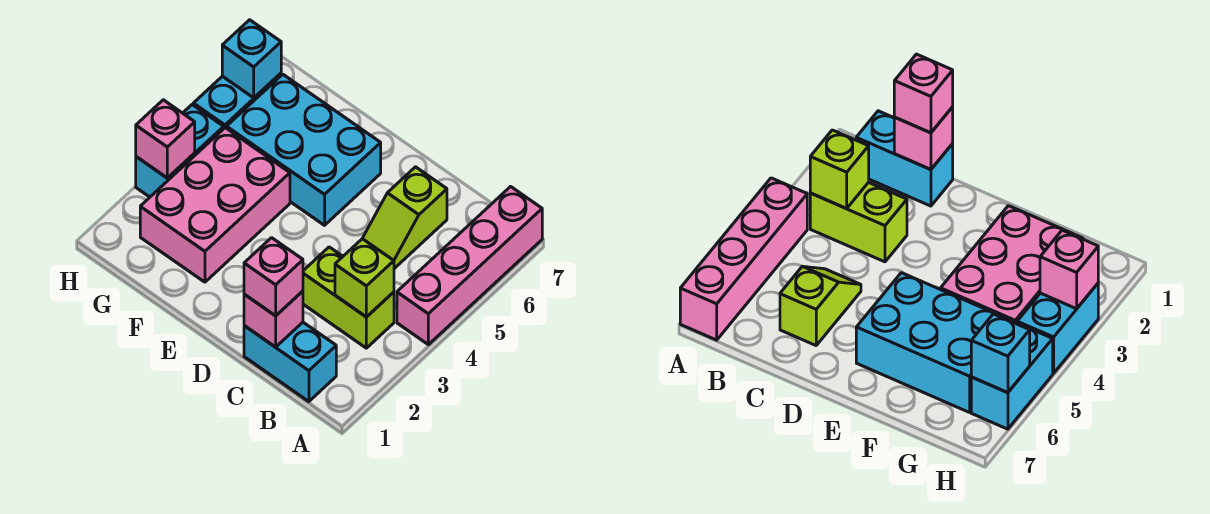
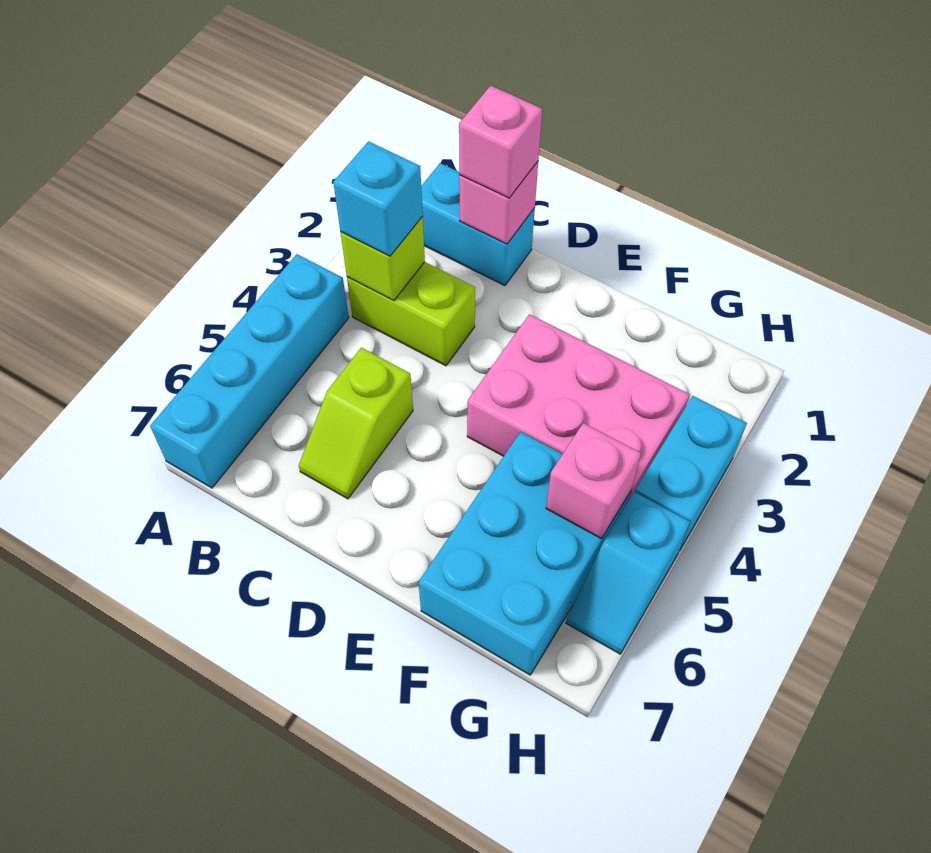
pink brick A4:A7 level 1 -> cyan brick A4:A7 level 1
lime slope C5:C6 level 1 top 6 -> lime slope C5:C6 level 1 top 5
cyan brick E5:G6 level 1 -> cyan brick F5:G7 level 1
pink brick F2:G4 level 1 -> pink brick E3:G4 level 1
pink brick H3 level 2 -> pink brick G5 level 2
cyan brick H5:H6 level 1 -> cyan slope H5:H6 level 1 top 5
cyan brick H6 level 2 -> cyan brick B3 level 3

